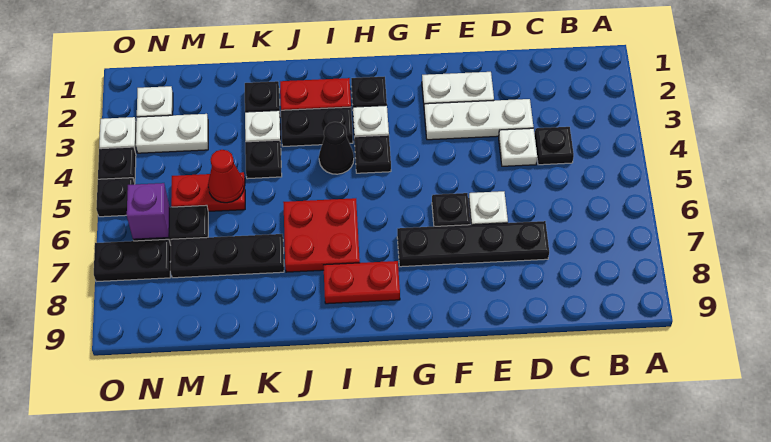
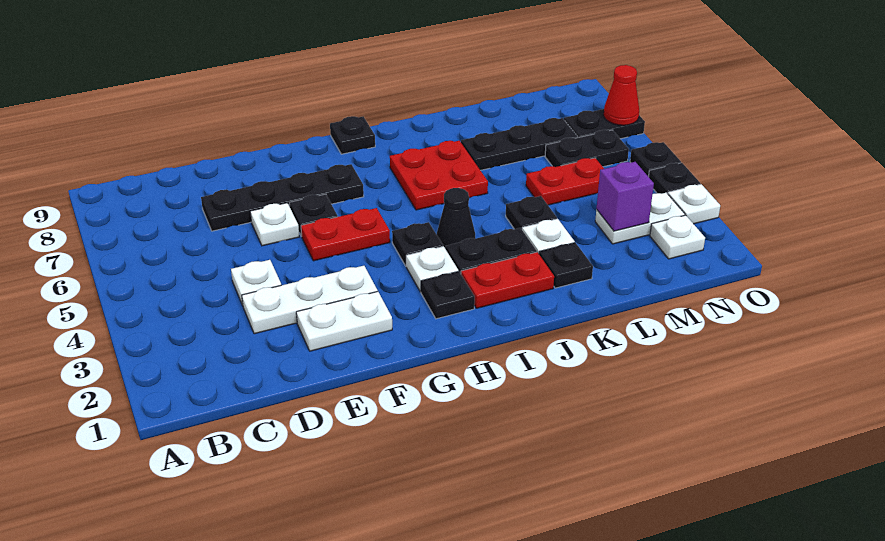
black plate C4 level 1 -> black plate H9 level 1
red plate H8:I8 level 1 -> red plate F5:G5 level 1
red cone L5 level 2 -> red cone O7 level 2
purple brick N6 level 2 -> purple brick M3 level 2

